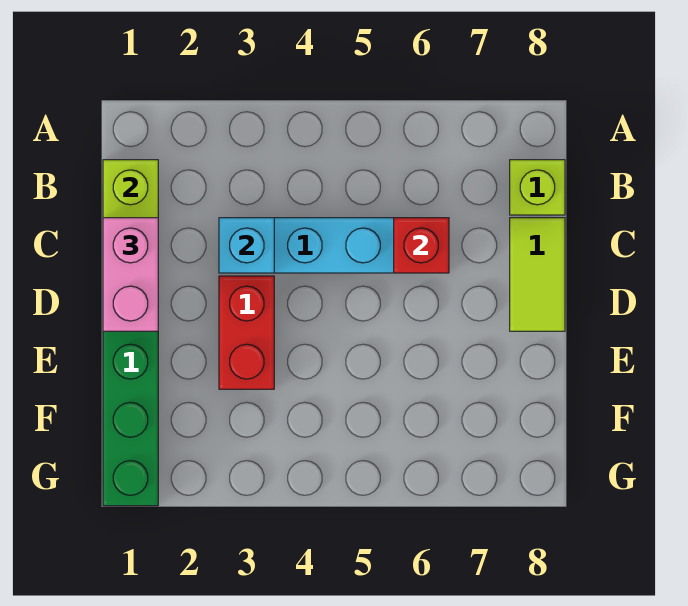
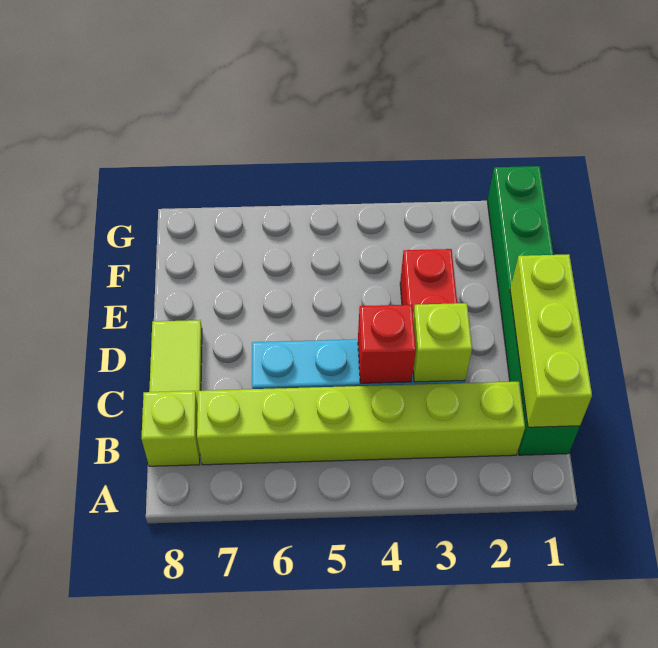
none -> lime brick B2:B7 level 1
pink brick C1:D1 level 3 -> none
cyan brick C3 level 2 -> lime brick C3 level 2
red brick C6 level 2 -> red brick C4 level 2

